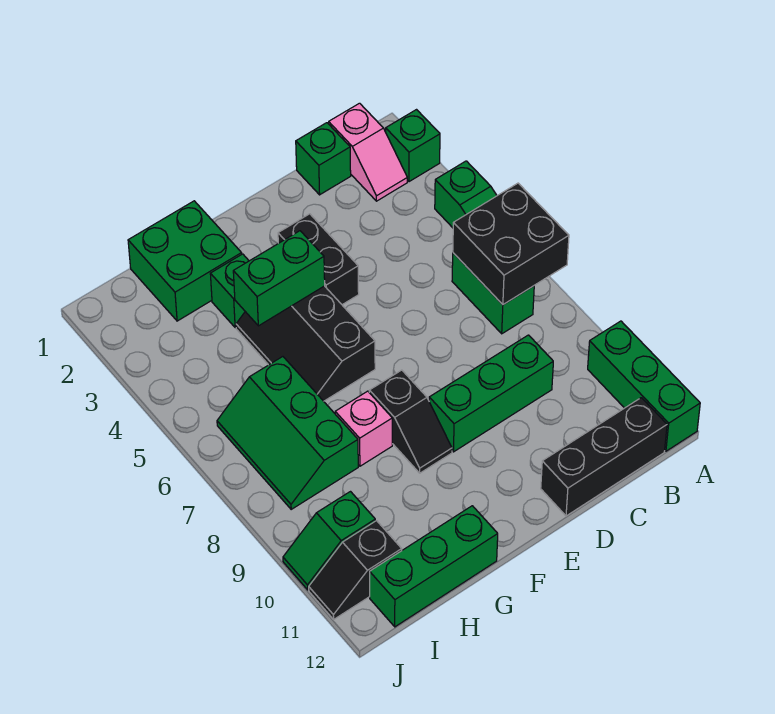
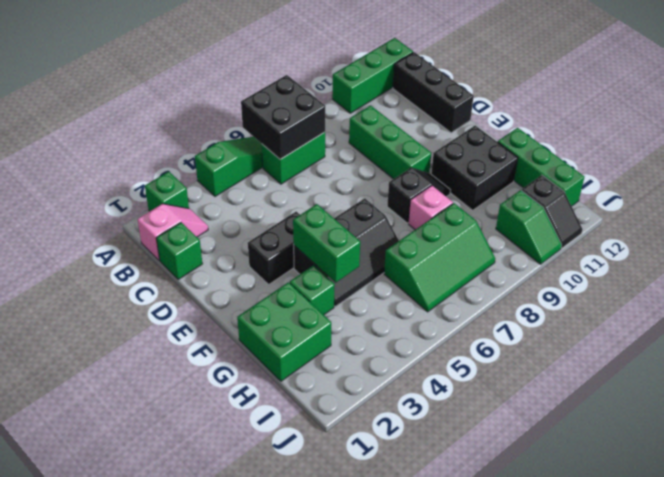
none -> black brick F10:G11 level 1

